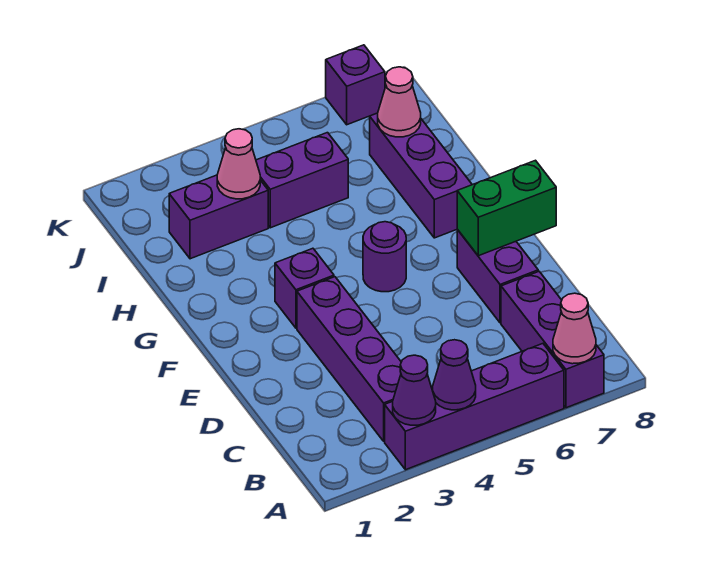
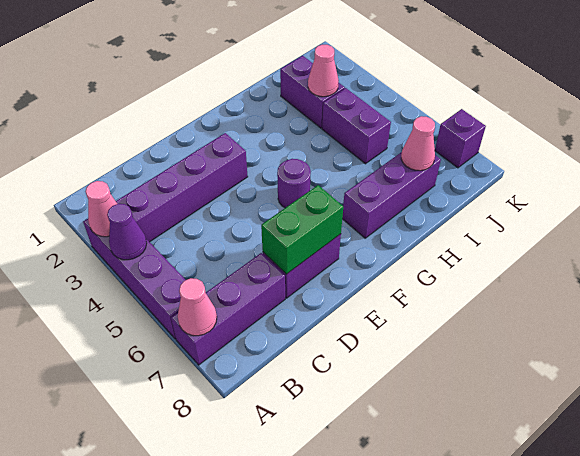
purple cone A3 level 2 -> pink cone A3 level 2
green brick E7:E8 level 2 -> green brick D7:E7 level 2
purple brick F3 level 1 -> none

